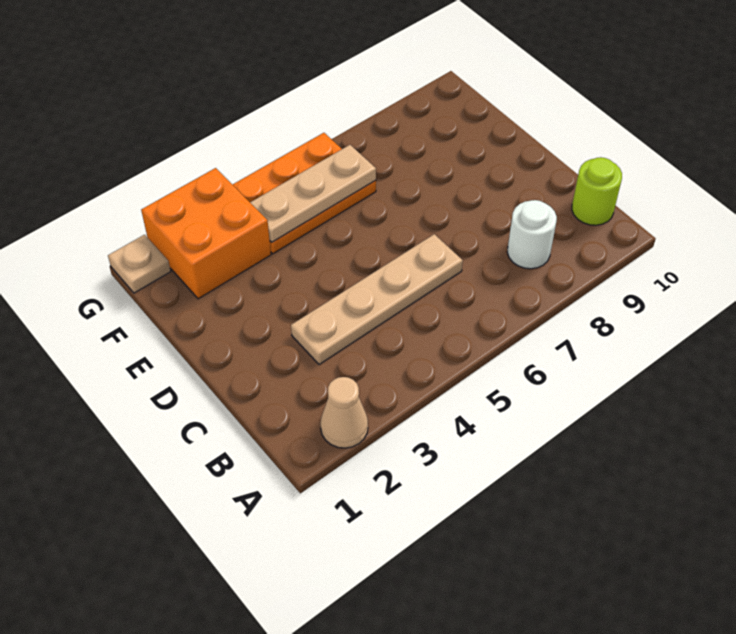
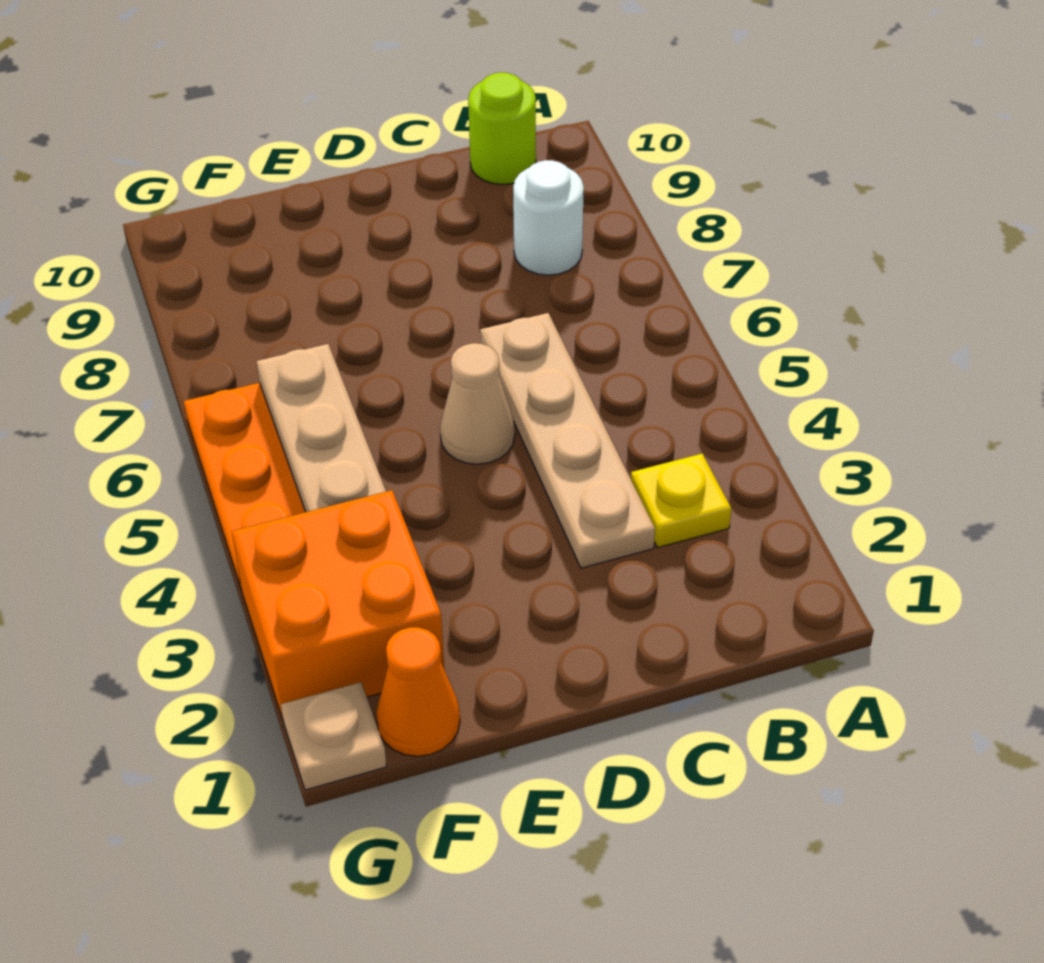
tan cone A2 level 1 -> tan cone D5 level 1
none -> yellow plate B3 level 1
none -> orange cone F1 level 1

